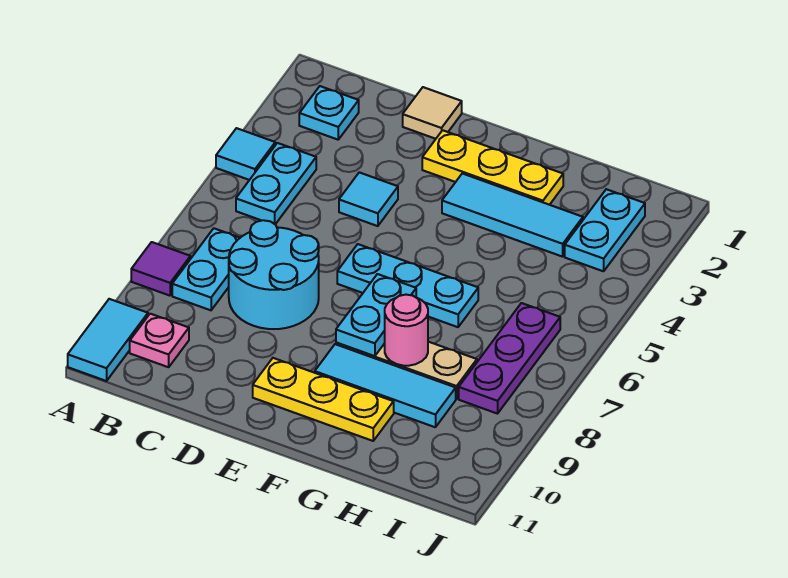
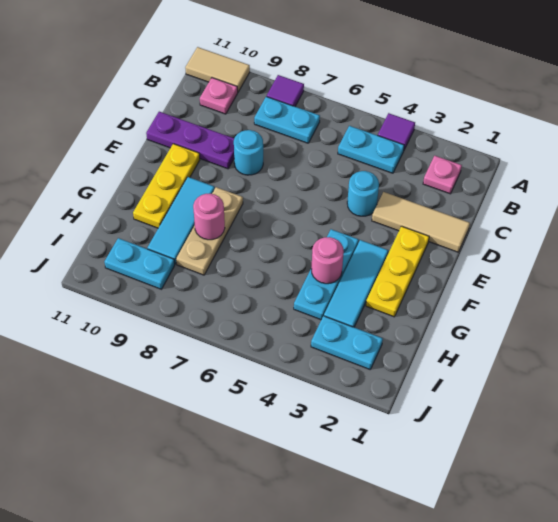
cyan tile A4 level 1 -> purple tile A4 level 1
cyan tile A10:A11 level 1 -> tan tile A10:A11 level 1
cyan plate B2 level 1 -> pink plate B2 level 1
cyan round brick C7:D8 level 1 -> cyan round brick D8 level 1
tan tile D1 level 1 -> tan tile D1:D3 level 1
cyan tile D4 level 1 -> cyan round brick D4 level 1
cyan plate E6:G6 level 1 -> cyan plate F4:H4 level 1
cyan plate F7:F8 level 2 -> cyan plate I9:I10 level 1
none -> pink round brick G4 level 2
purple plate I6:I8 level 1 -> purple plate D9:D11 level 1

